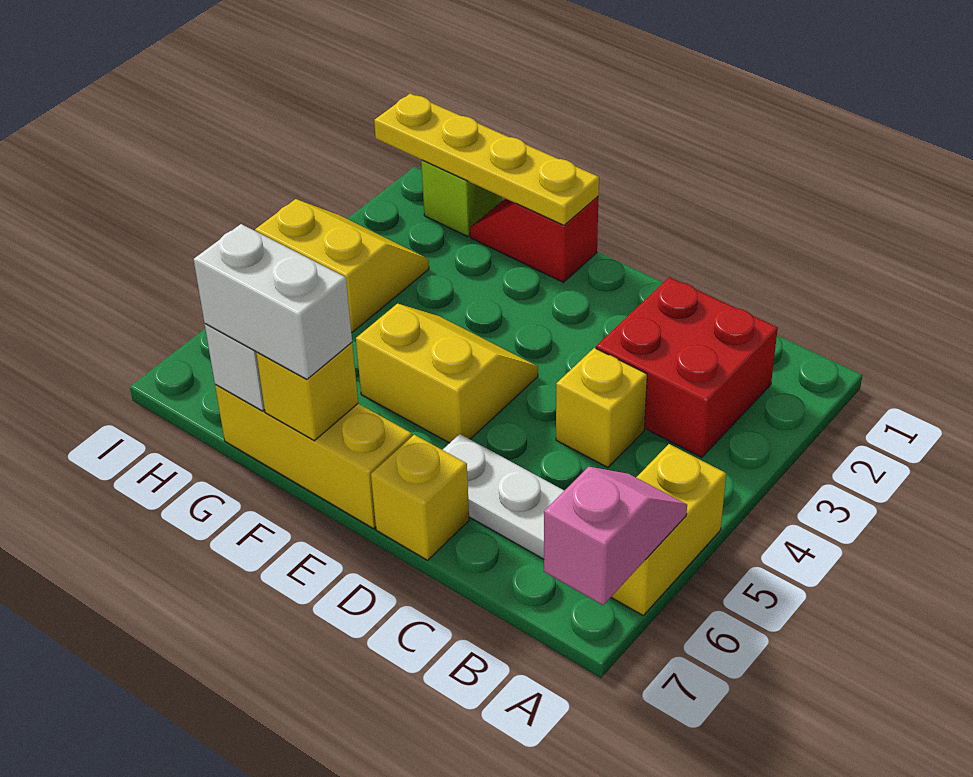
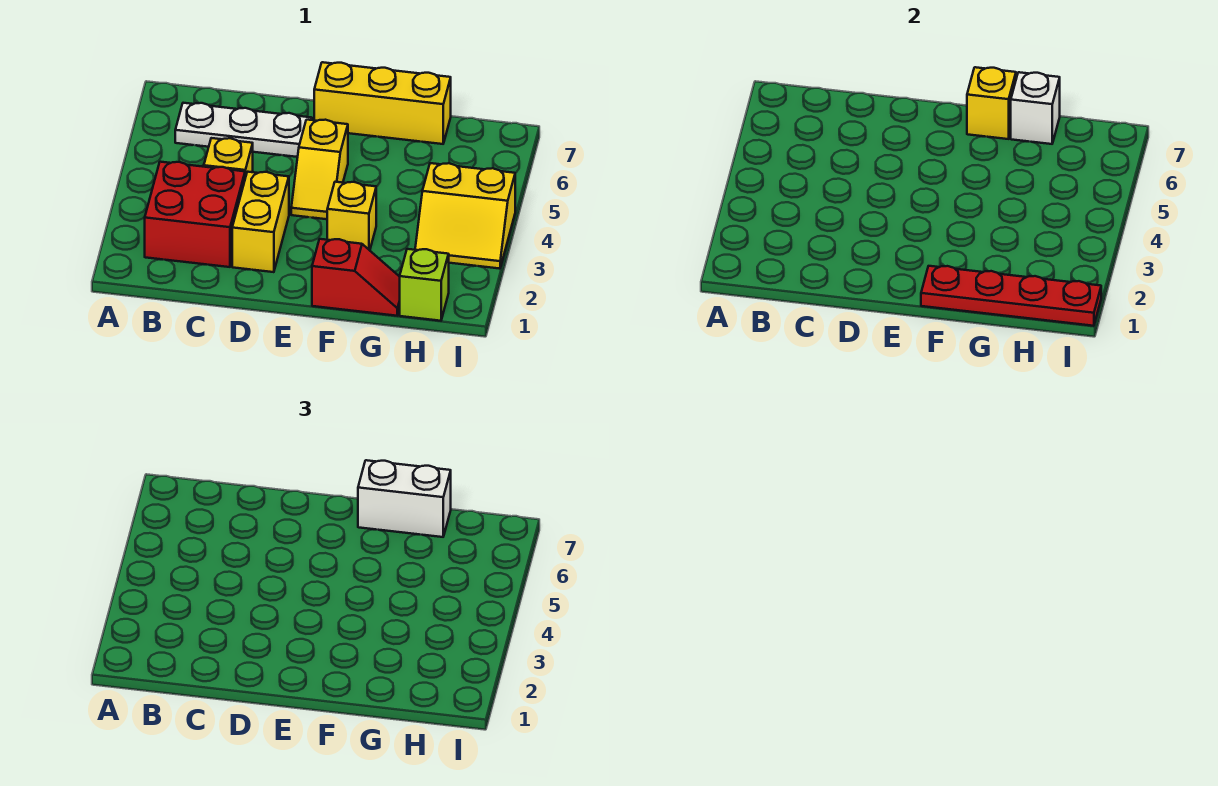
yellow brick A5:A6 level 1 -> yellow brick D2:D3 level 1
pink slope A6:A7 level 2 top 7 -> none
yellow brick D7 level 1 -> yellow brick F3 level 1
yellow slope E4:F5 level 1 top 5 -> yellow slope E4:E5 level 1 top 5
yellow plate F1:I1 level 2 -> red plate F1:I1 level 2

